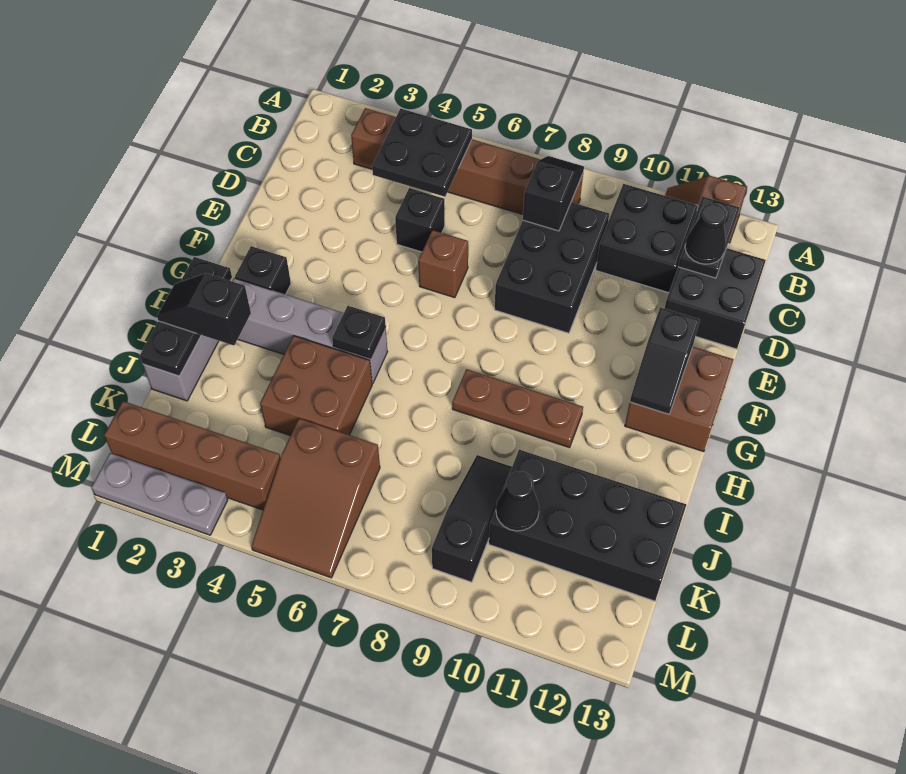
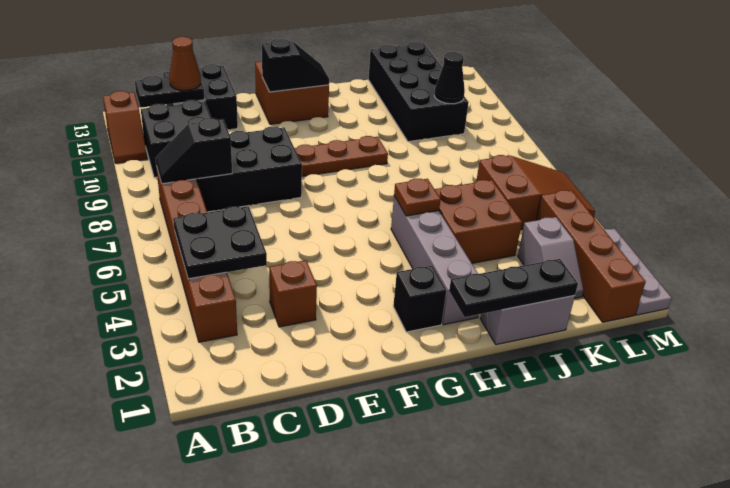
black cone C12 level 3 -> brown cone C12 level 3
black brick D5 level 1 -> none
brown brick E6 level 1 -> brown brick D3 level 1
black plate H5 level 2 -> brown plate H5 level 2
brown plate H8:H10 level 1 -> brown plate F9:H9 level 1
black slope I1:I2 level 3 top 2 -> none
black slope J9:L9 level 1 top L -> none
none -> grey slope K2:K3 level 1 top 3

